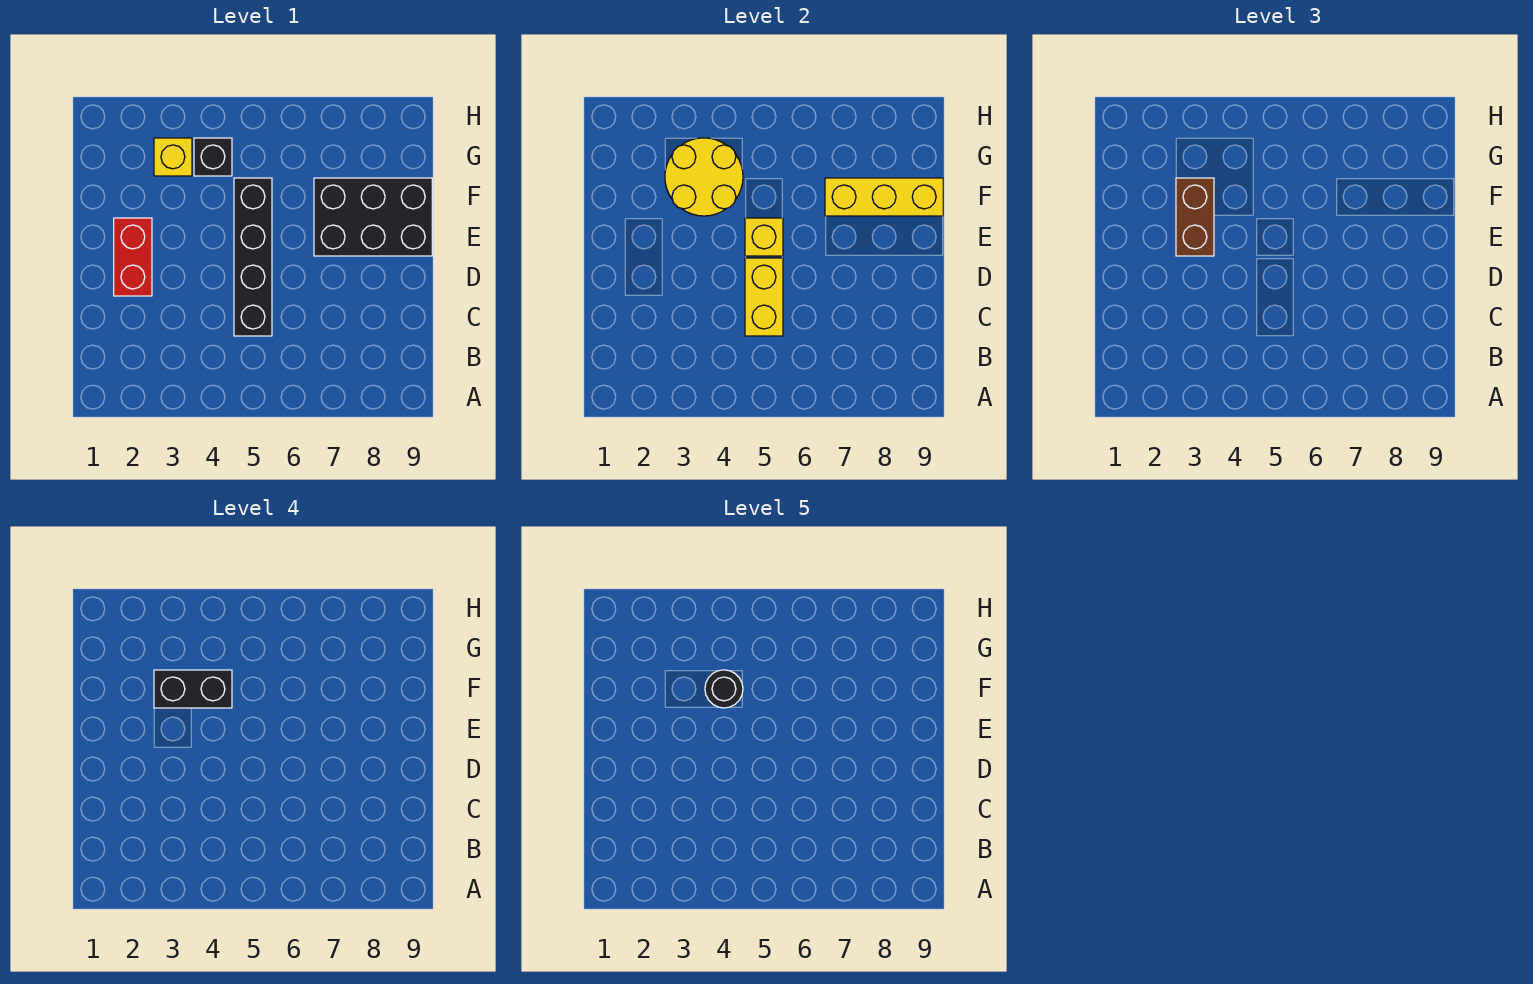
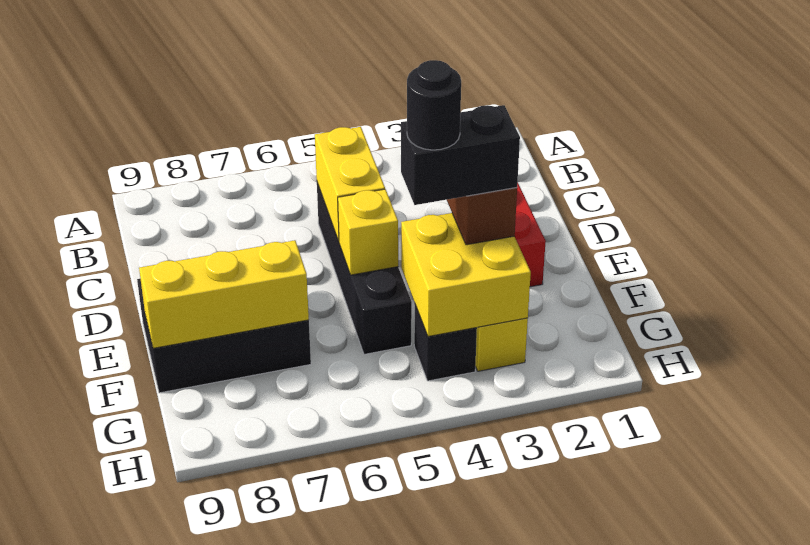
yellow round brick F3:G4 level 2 -> yellow brick F3:G4 level 2

